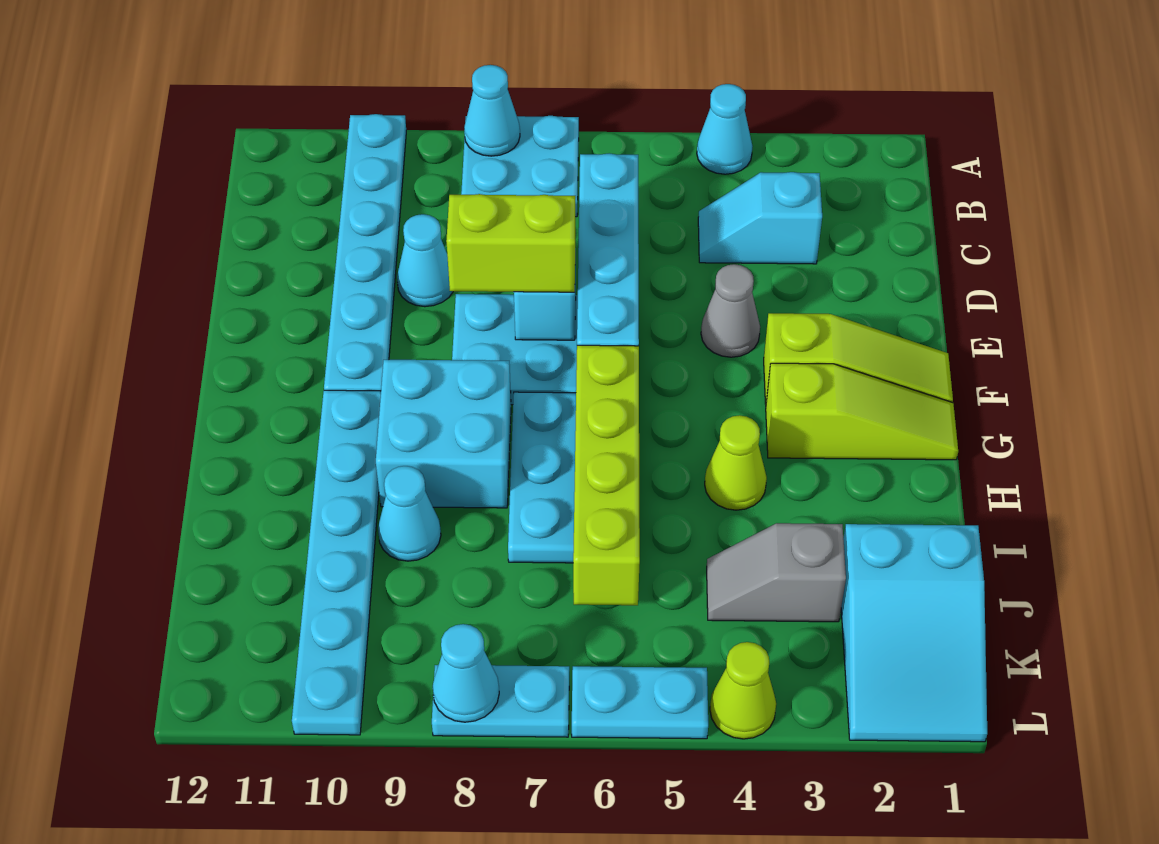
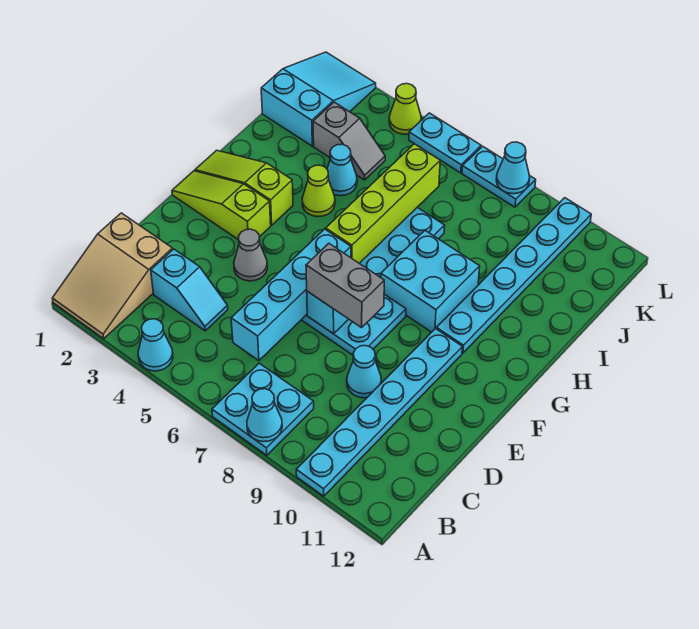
none -> tan slope A1:C2 level 1 top C
lime brick E7:E8 level 3 -> grey brick E7:E8 level 3
cyan cone I9 level 1 -> cyan cone I4 level 1

